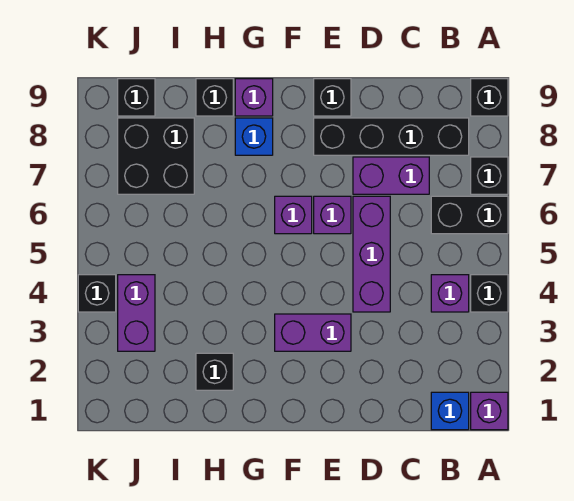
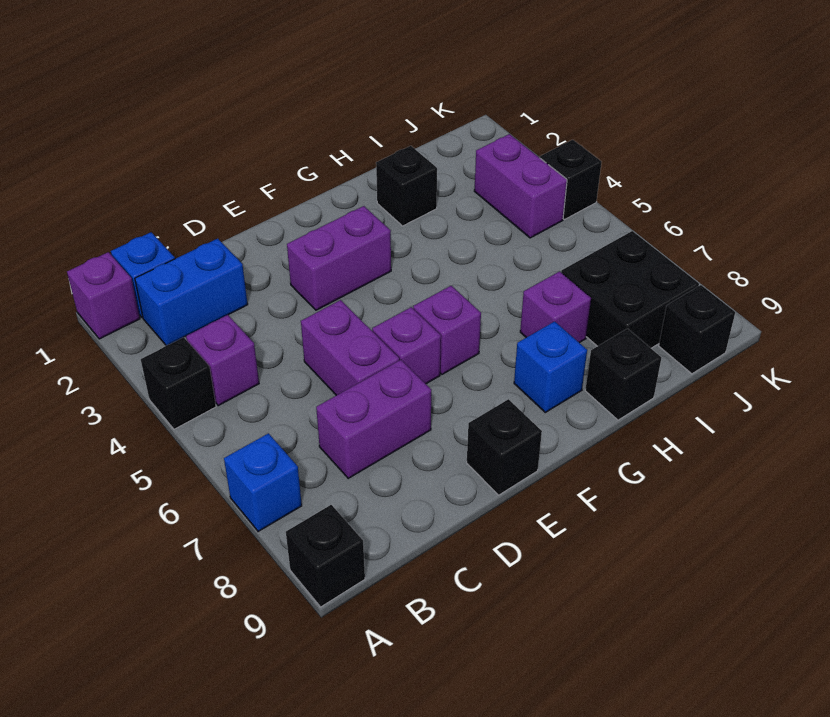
black brick A6:B6 level 1 -> none
black brick A7 level 1 -> blue brick A7 level 1
none -> blue brick B2:C2 level 1
black brick B8:E8 level 1 -> none
purple brick D4:D6 level 1 -> purple brick D5:D6 level 1
purple brick G9 level 1 -> purple brick H7 level 1

